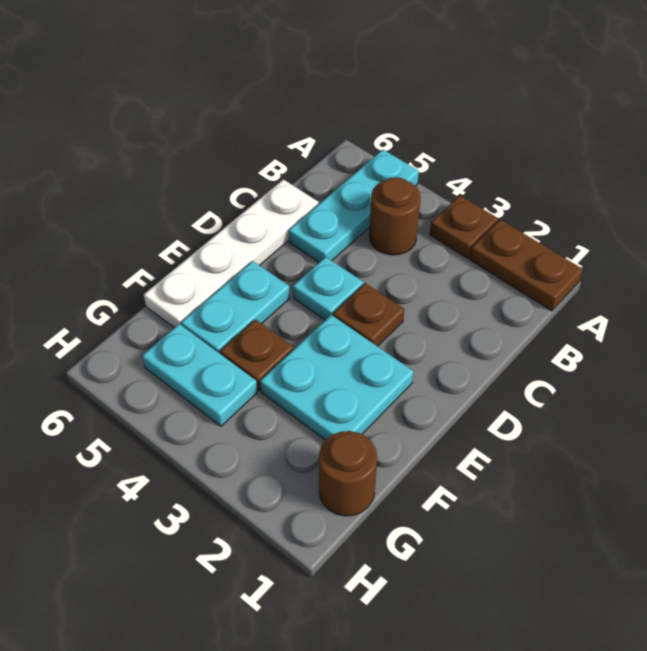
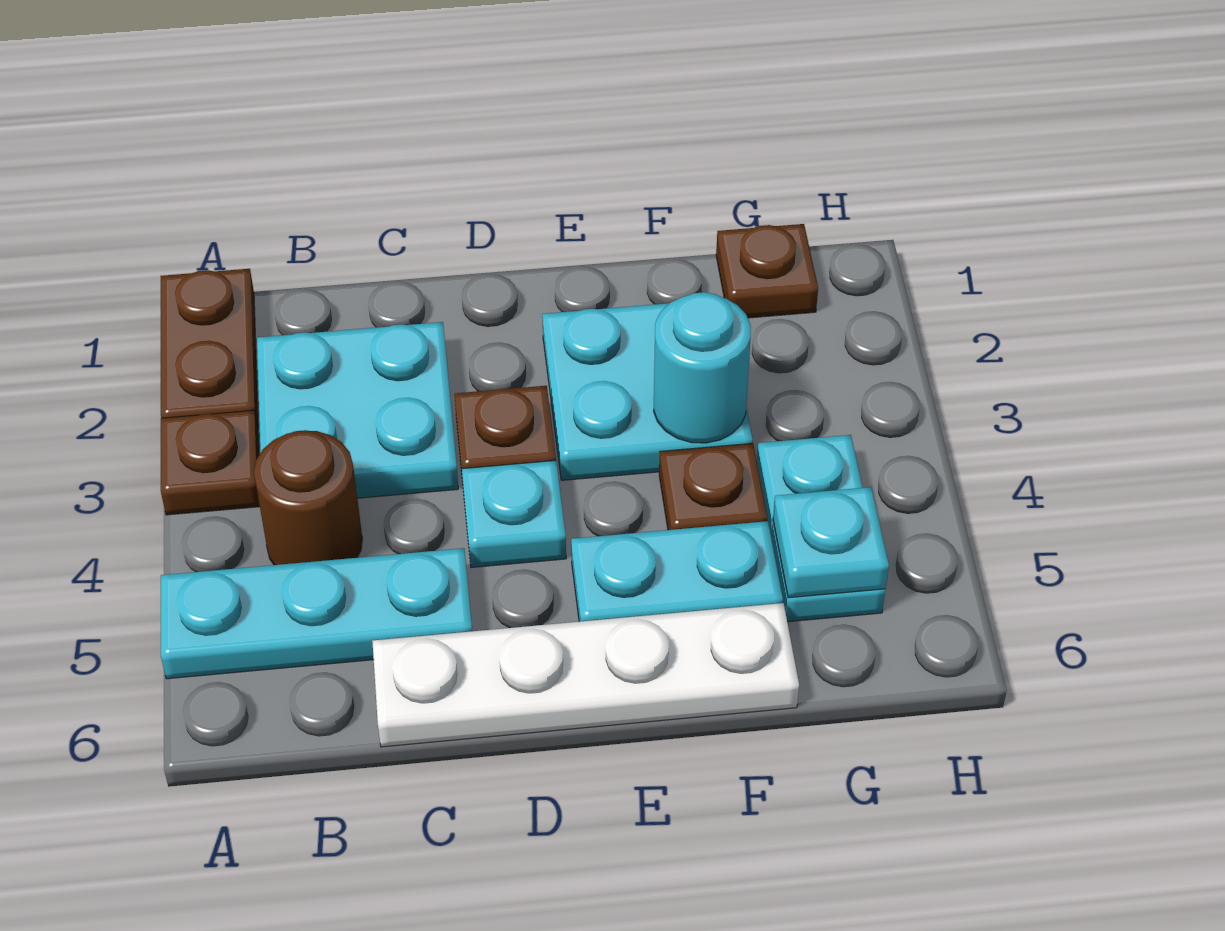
none -> cyan plate B2:C3 level 1
none -> cyan round brick F3 level 2
brown round brick G1 level 1 -> brown plate G1 level 1
none -> cyan plate G5 level 2

